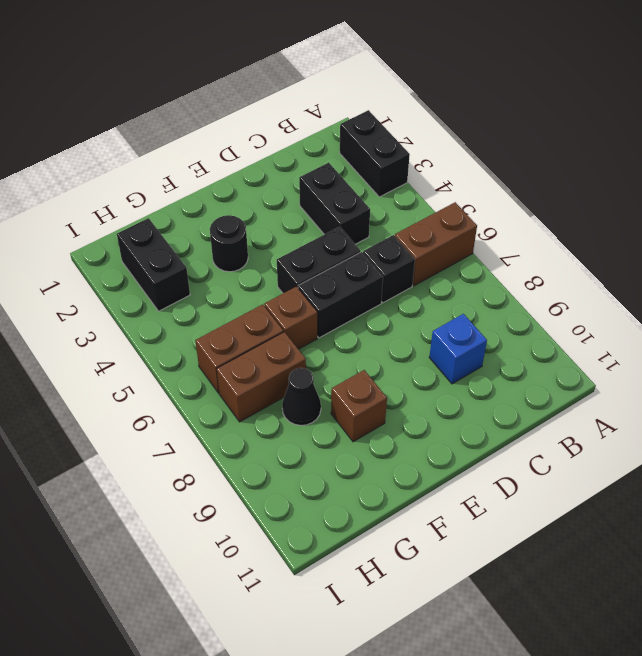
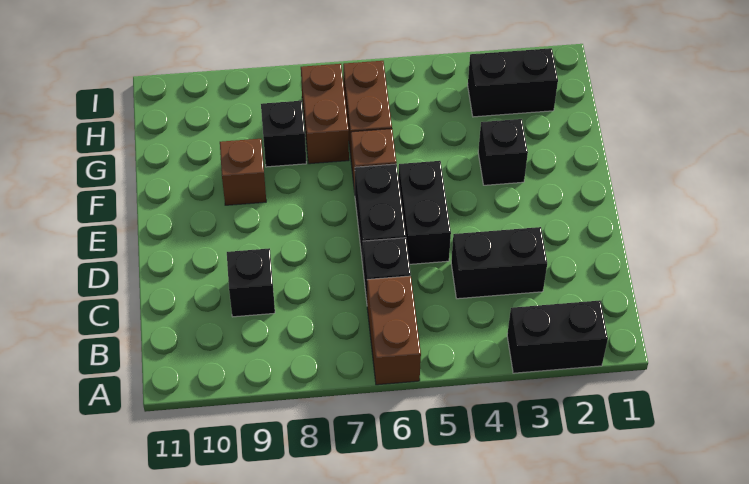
blue brick C9 level 1 -> black brick C9 level 1
black round brick F3 level 1 -> black brick F3 level 1
black cone G8 level 1 -> black brick G8 level 1

